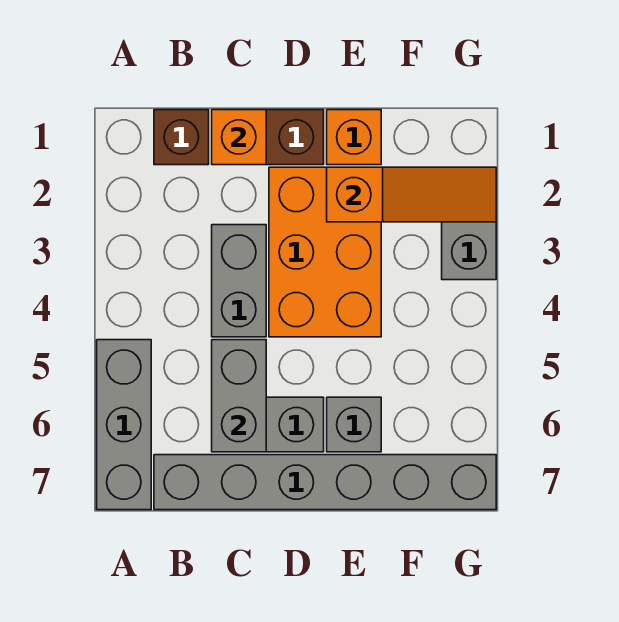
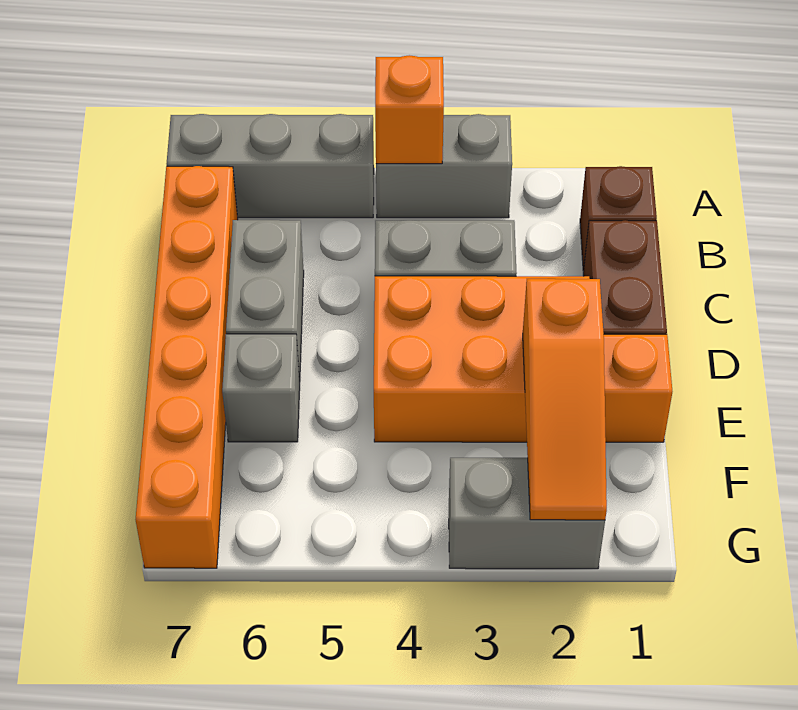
grey brick B7:G7 level 1 -> orange brick B7:G7 level 1
orange brick C1 level 2 -> orange brick A4 level 2
grey brick C5:C6 level 2 -> grey brick A3:A4 level 1

